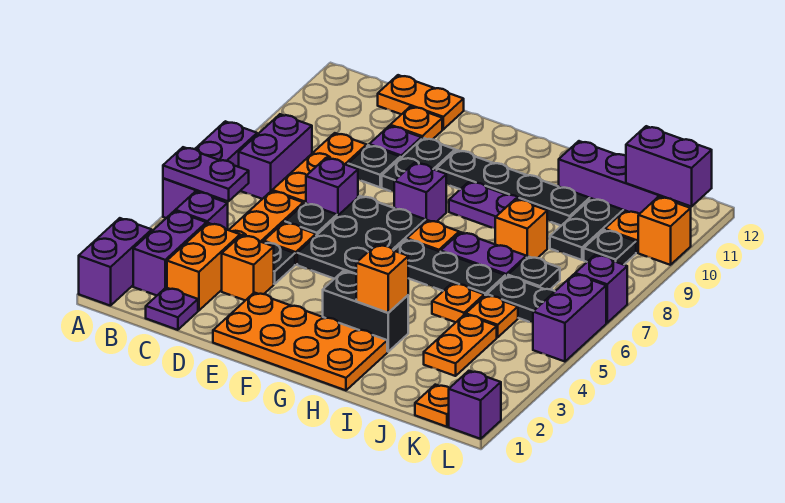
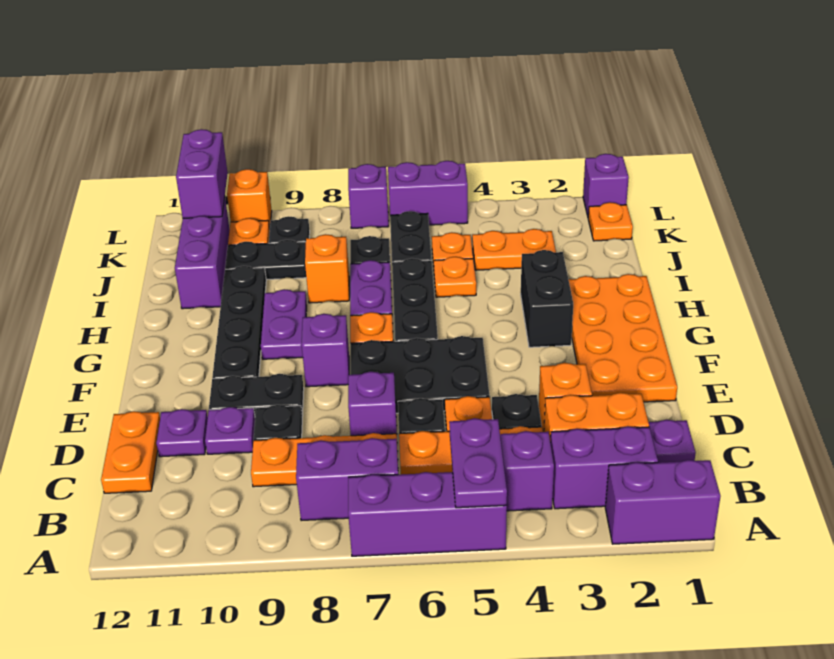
orange plate D11 level 1 -> purple plate D11 level 1
orange brick H3 level 2 -> none

